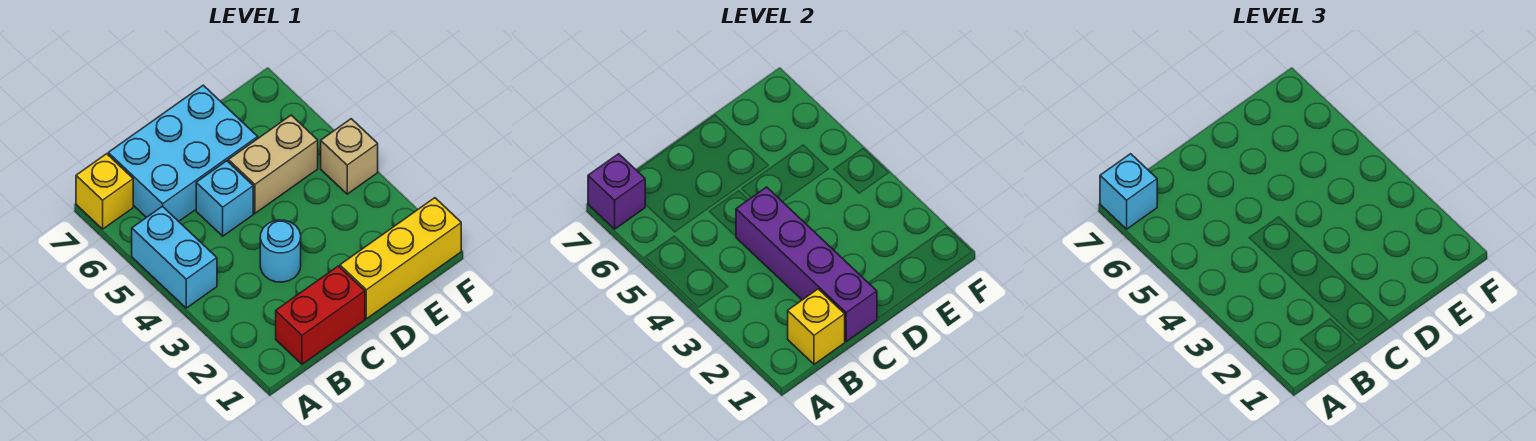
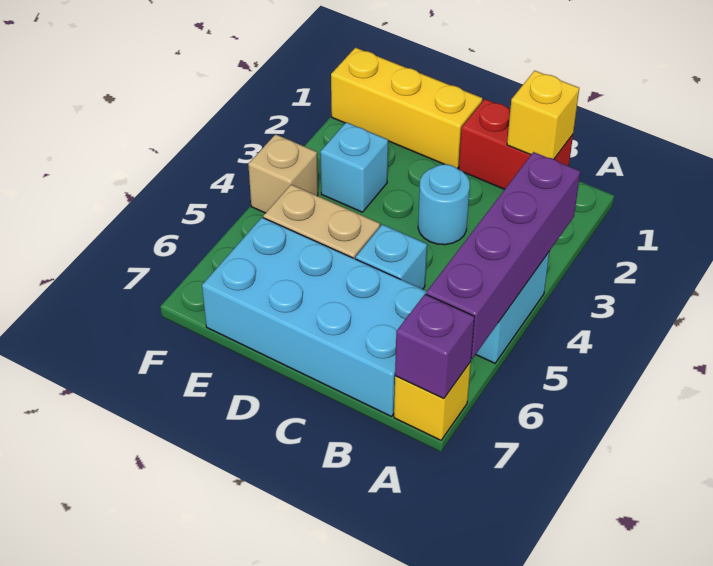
cyan brick A7 level 3 -> cyan brick E3 level 1
cyan brick B6:D7 level 1 -> cyan brick B6:E7 level 1
purple brick C1:C4 level 2 -> purple brick A3:A6 level 2

